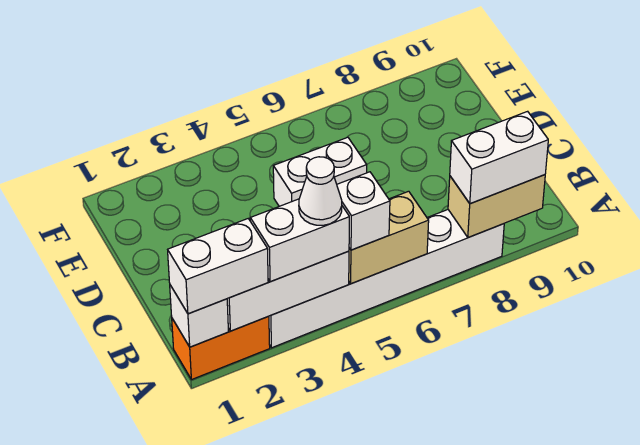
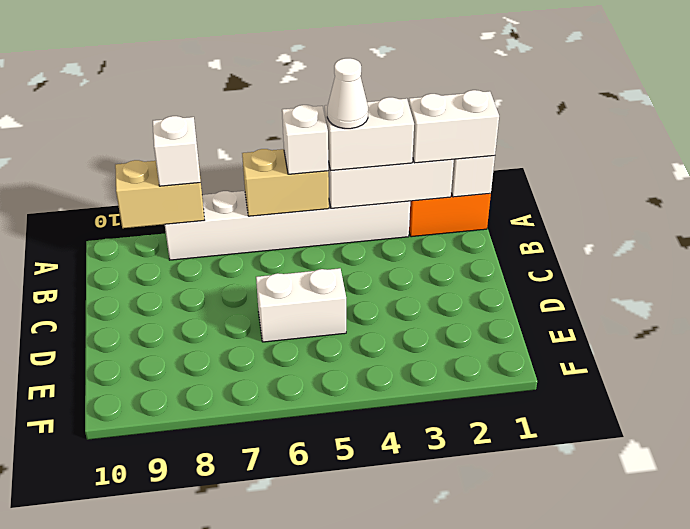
white brick A8:A9 level 3 -> white brick A8 level 3

